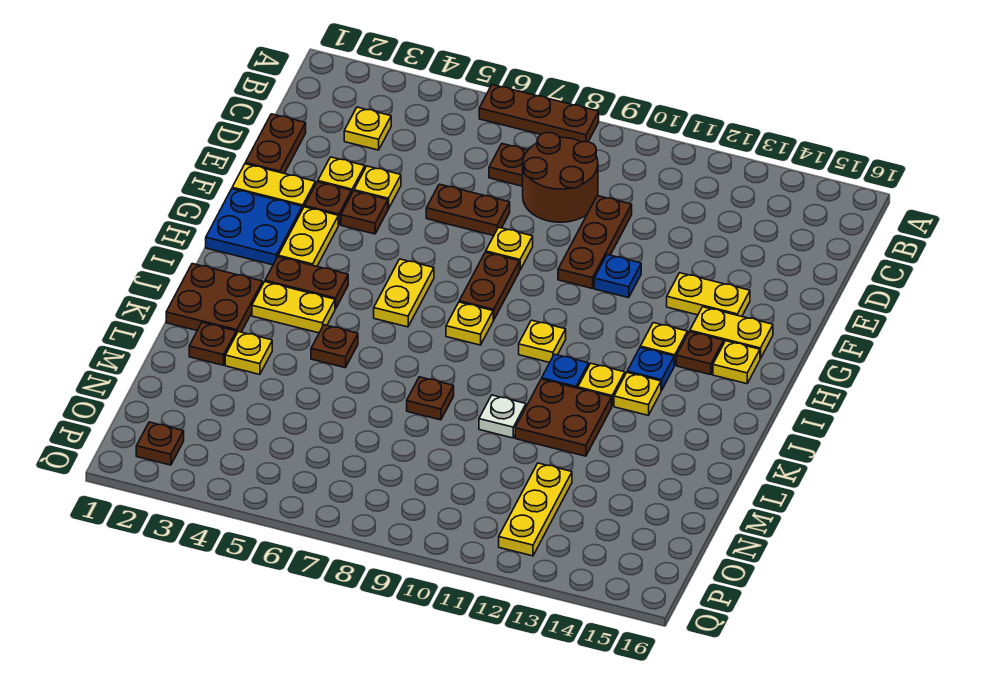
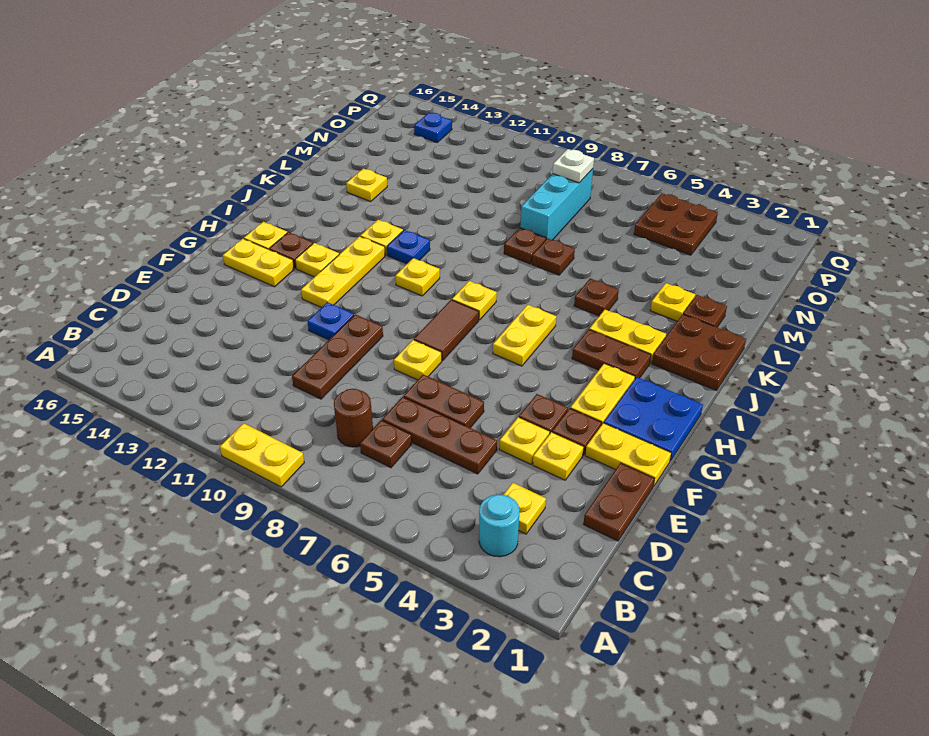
brown plate A6:A8 level 1 -> brown plate D5:D7 level 1
none -> cyan round brick B3 level 1
brown round brick C8:D9 level 1 -> brown round brick C8 level 1
yellow plate F13:F14 level 1 -> yellow plate A9:A10 level 1
brown plate G8:H8 level 1 -> brown tile G8:H8 level 1
blue plate I13 level 1 -> blue plate P14 level 1
yellow plate J13 level 1 -> yellow plate L14 level 1
brown plate K11:L12 level 1 -> brown plate O4:P5 level 1
white plate L10 level 1 -> white plate O8 level 2
none -> cyan brick M8:O8 level 1
yellow plate N12:P12 level 1 -> yellow plate G12:I12 level 1
brown plate P2 level 1 -> brown plate L7 level 1

